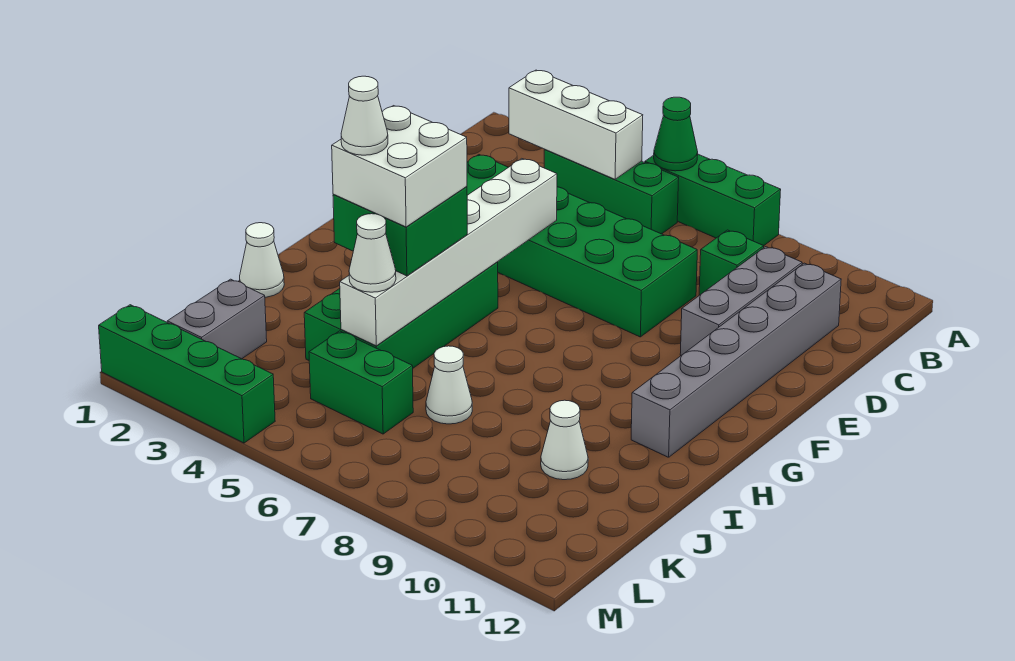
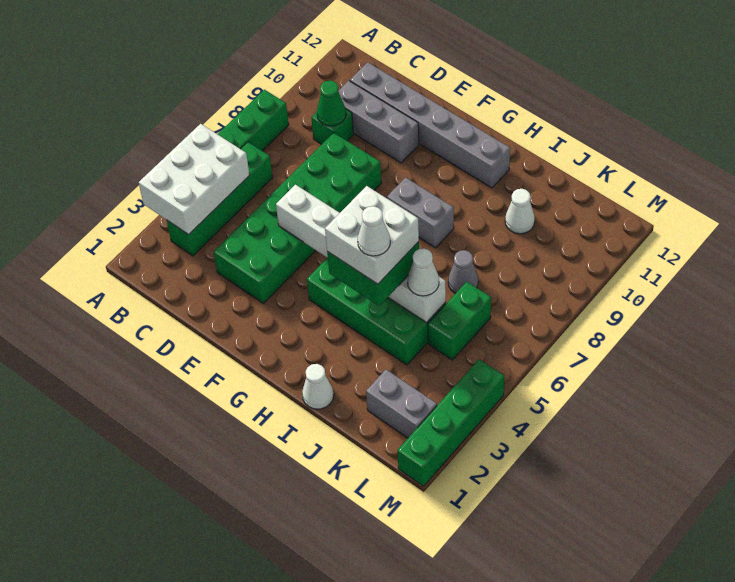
green cone A6 level 2 -> green cone C9 level 2
white brick B3:B5 level 2 -> white brick A3:B5 level 2
green brick B4:B6 level 1 -> green brick B3:B6 level 1
none -> grey brick G8:H8 level 1
white cone J7 level 1 -> grey cone J7 level 1

